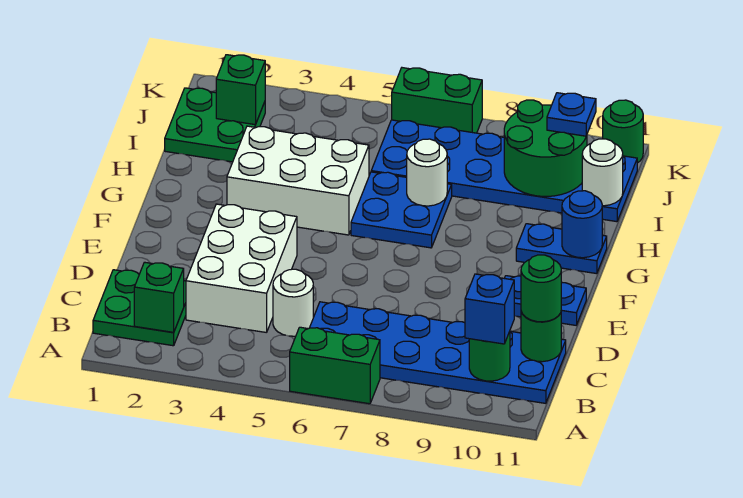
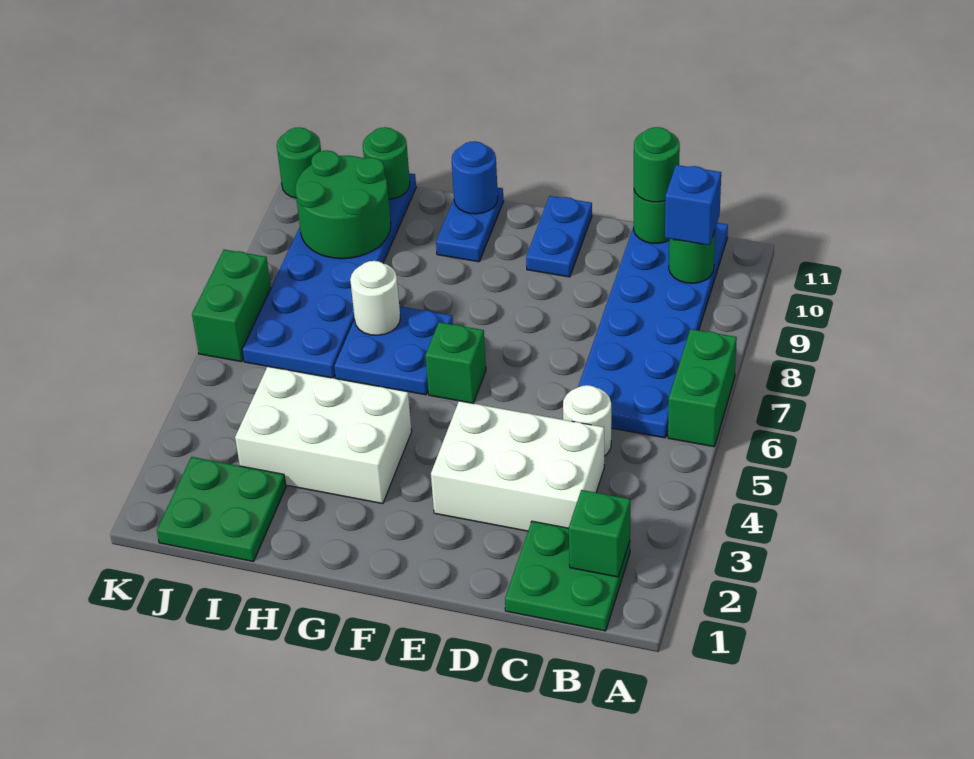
white brick G3:H5 level 1 -> white brick G3:I4 level 1
white round brick I11 level 2 -> green round brick I11 level 2
green brick J2 level 2 -> green brick F6 level 1
blue plate J10 level 3 -> none

